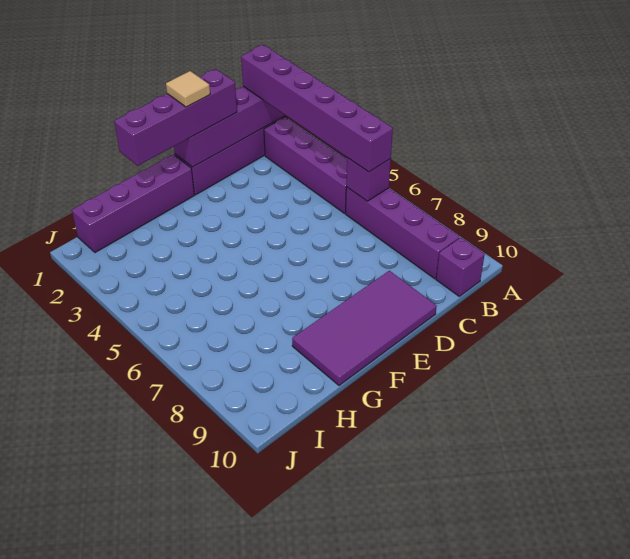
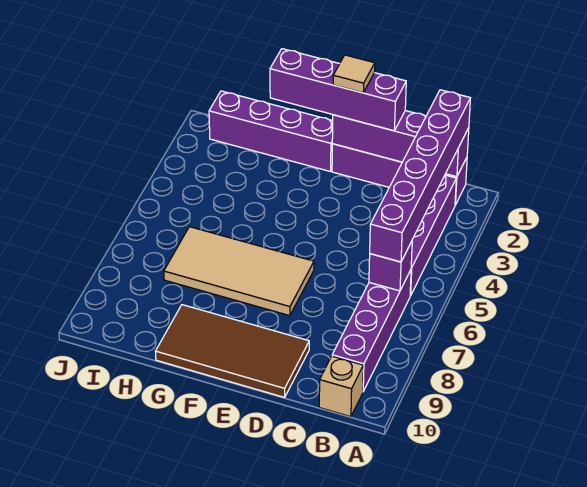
purple brick B10 level 1 -> tan brick B10 level 1
purple tile D9:G10 level 1 -> brown tile D9:G10 level 1
none -> tan tile E6:H7 level 1

